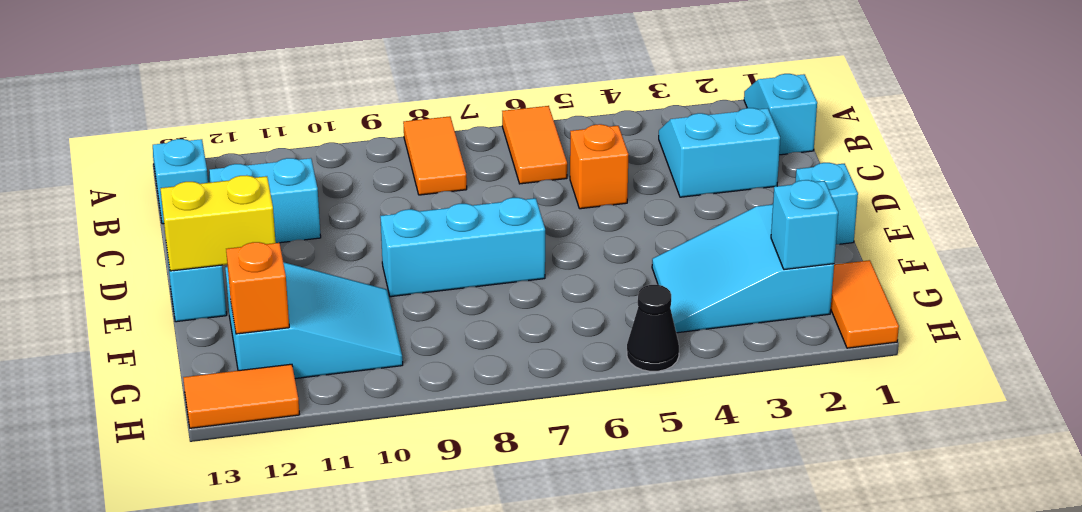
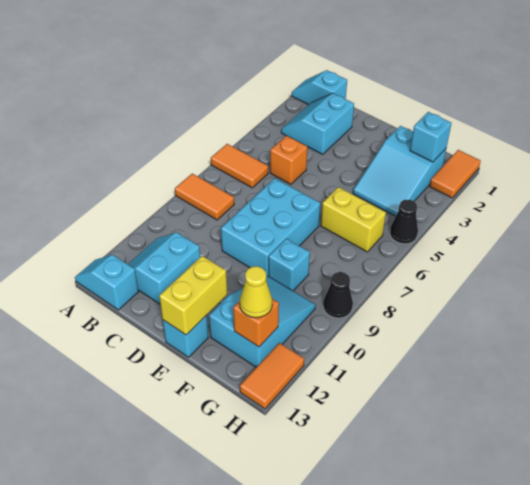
cyan brick E1 level 1 -> cyan brick F9 level 1
cyan brick E7:E9 level 1 -> cyan brick D7:E9 level 1
none -> yellow brick F6:G6 level 1
orange tile G1:H1 level 1 -> orange tile H1:H2 level 1
none -> yellow cone G12 level 3
none -> black cone H9 level 1

